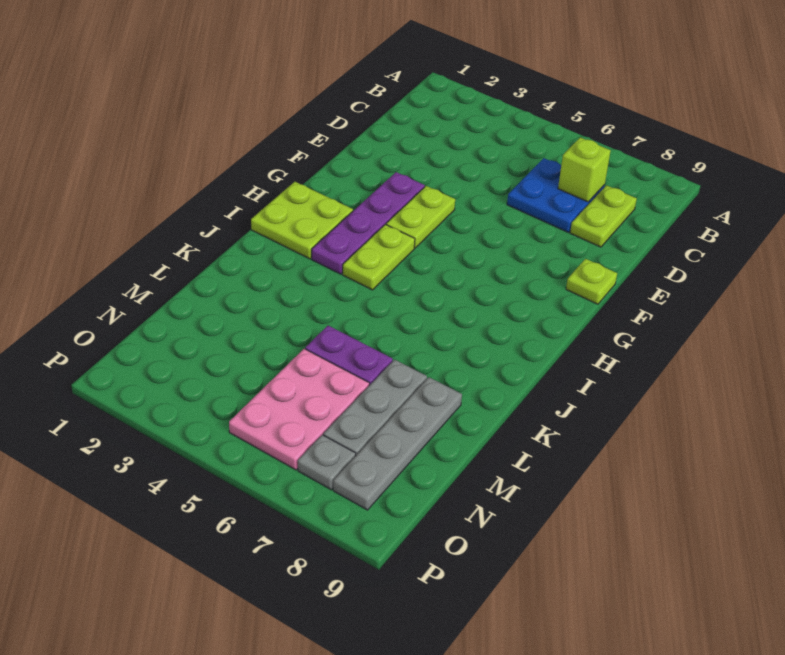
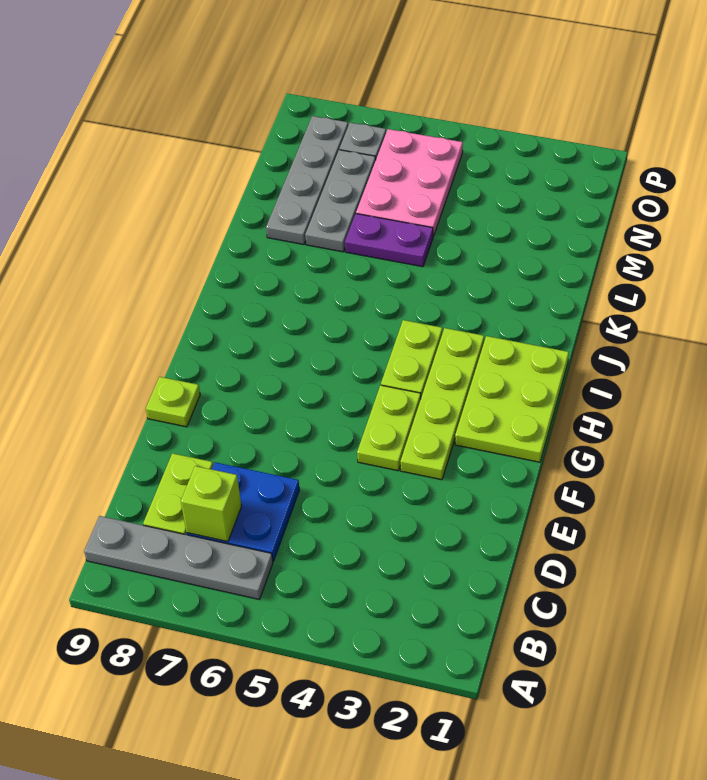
none -> grey plate B6:B9 level 1
purple plate F3:I3 level 1 -> lime plate F3:I3 level 1
lime plate H1:I2 level 1 -> lime plate G1:I2 level 1

